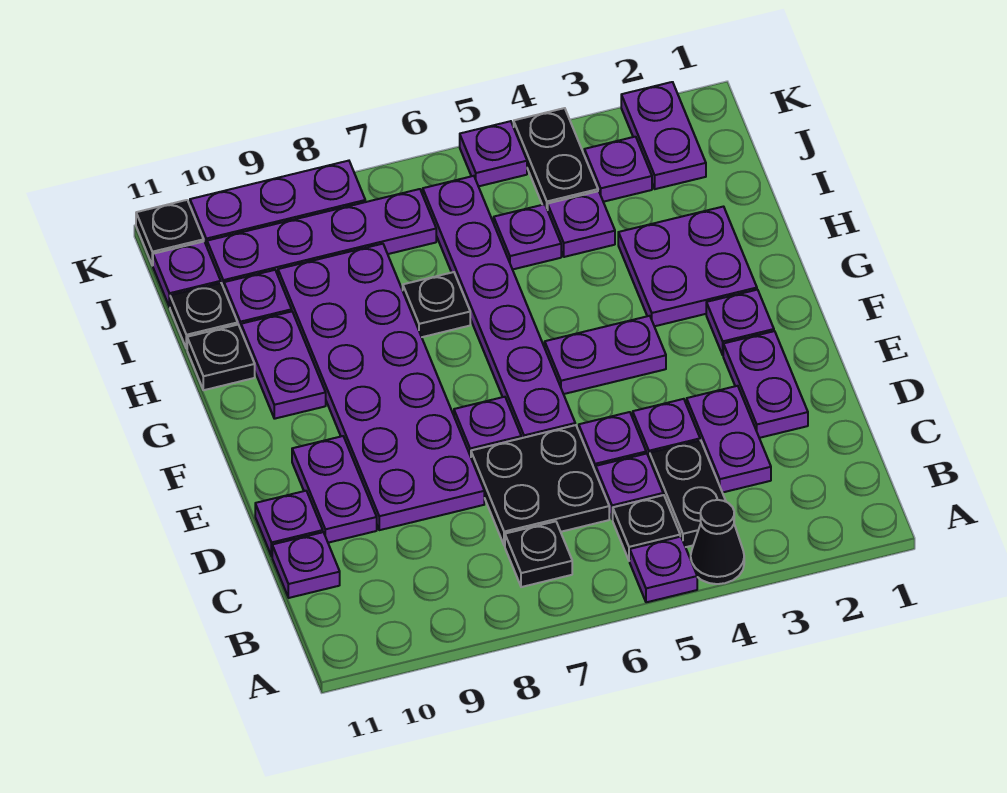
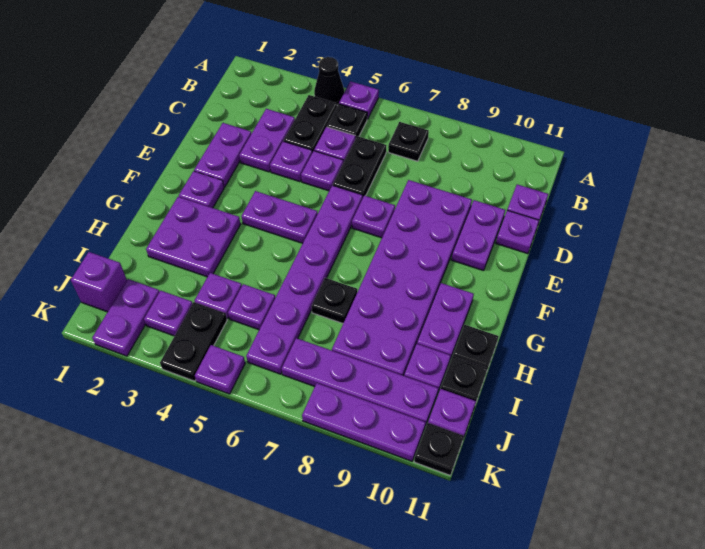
black plate C6:D7 level 1 -> black plate C6:D6 level 1
none -> purple brick J1 level 1

